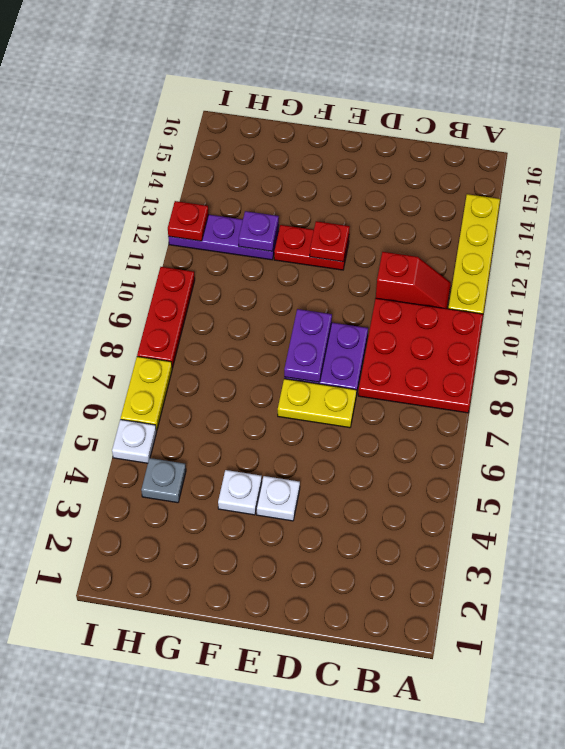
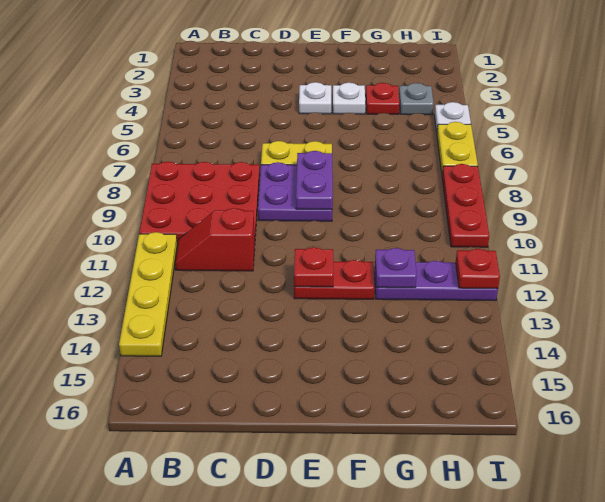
none -> red plate G4 level 1

